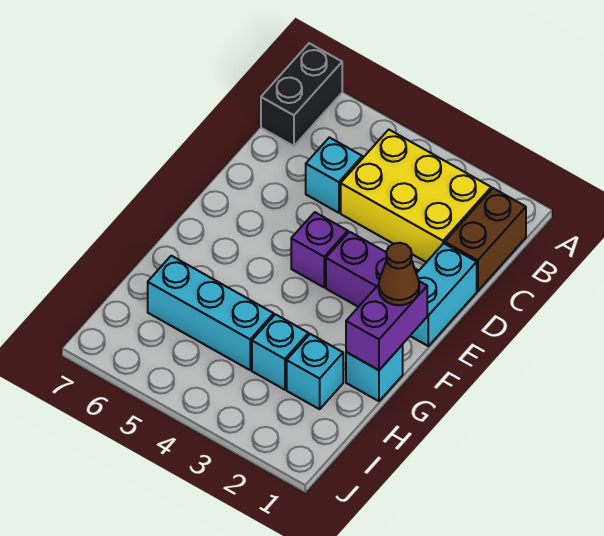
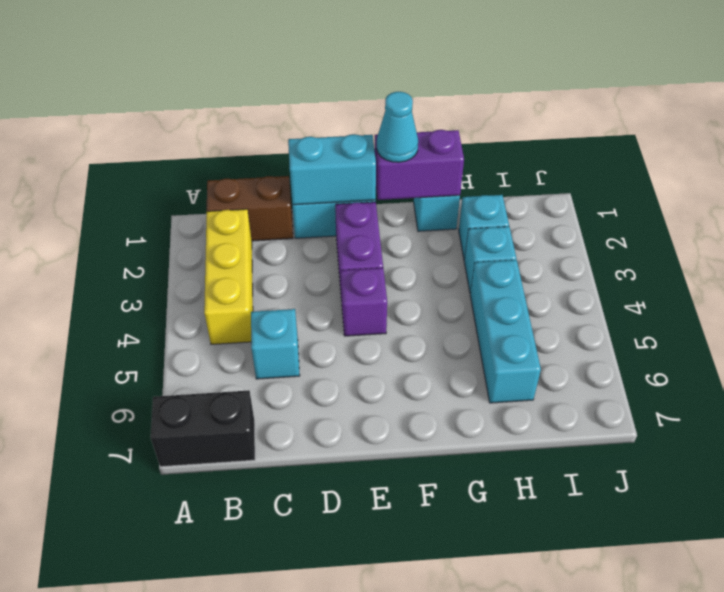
yellow brick B2:C4 level 1 -> yellow brick B2:B4 level 1
none -> cyan brick D1:E1 level 2
brown cone F1 level 3 -> cyan cone F1 level 3

